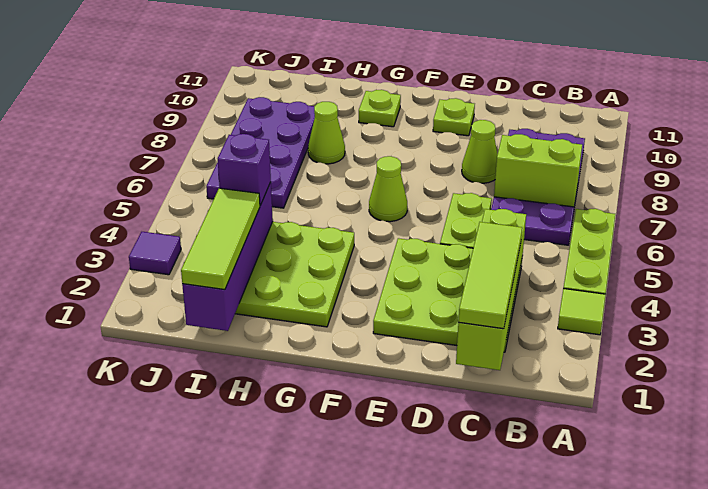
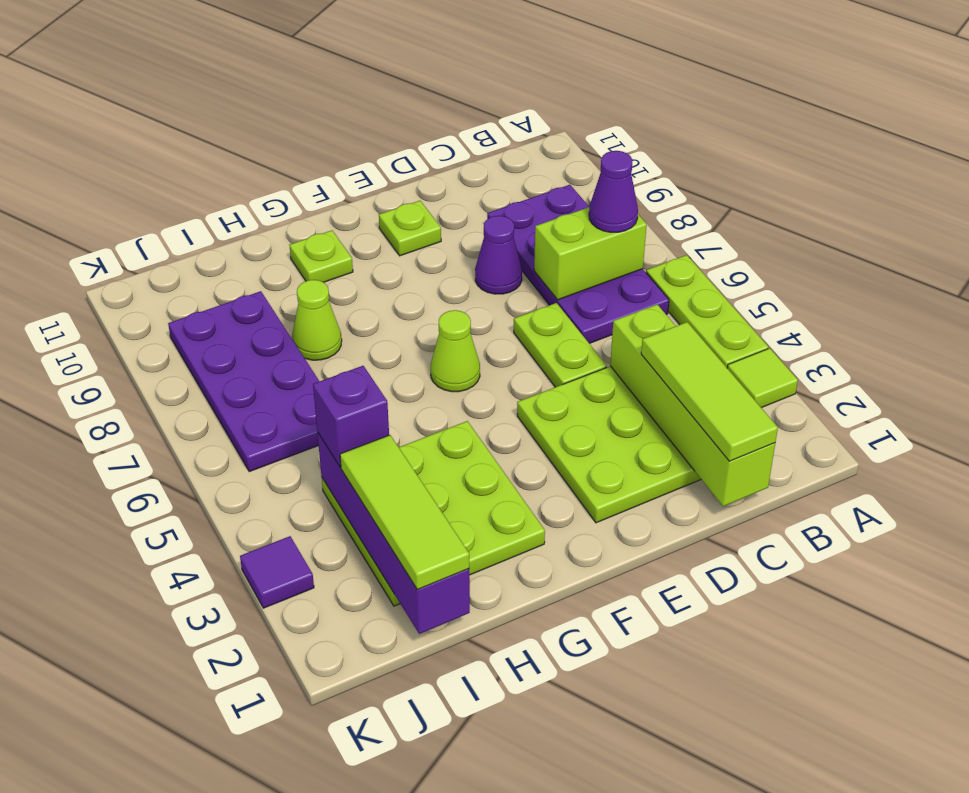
none -> purple cone B7 level 3
lime cone D8 level 1 -> purple cone D8 level 1

